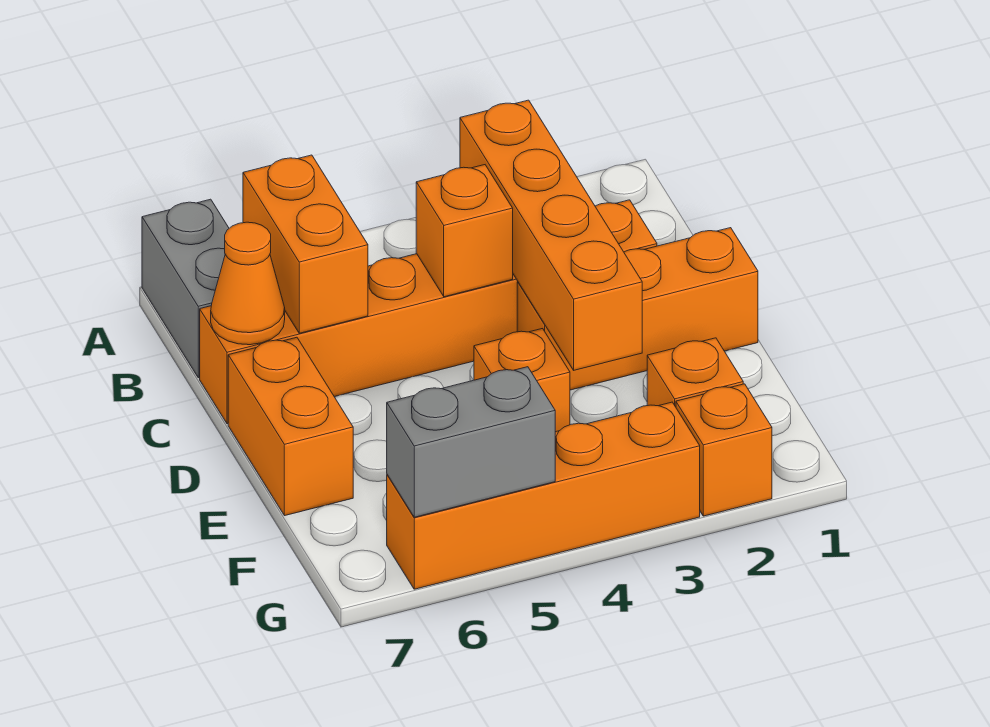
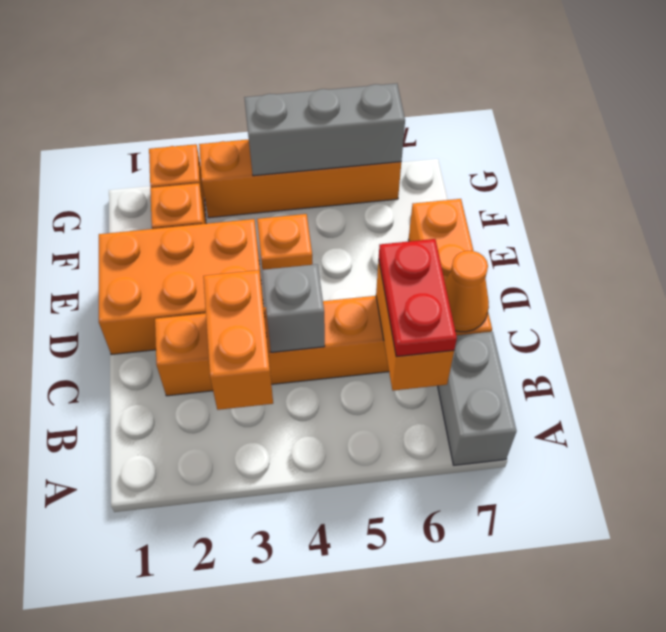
orange brick B3:E3 level 2 -> orange brick B3:C3 level 2
none -> red plate B6:C6 level 3
orange brick C4 level 2 -> grey brick C4 level 2
orange brick D1:D3 level 1 -> orange brick D1:E3 level 1
grey brick G5:G6 level 2 -> grey brick G4:G6 level 2

